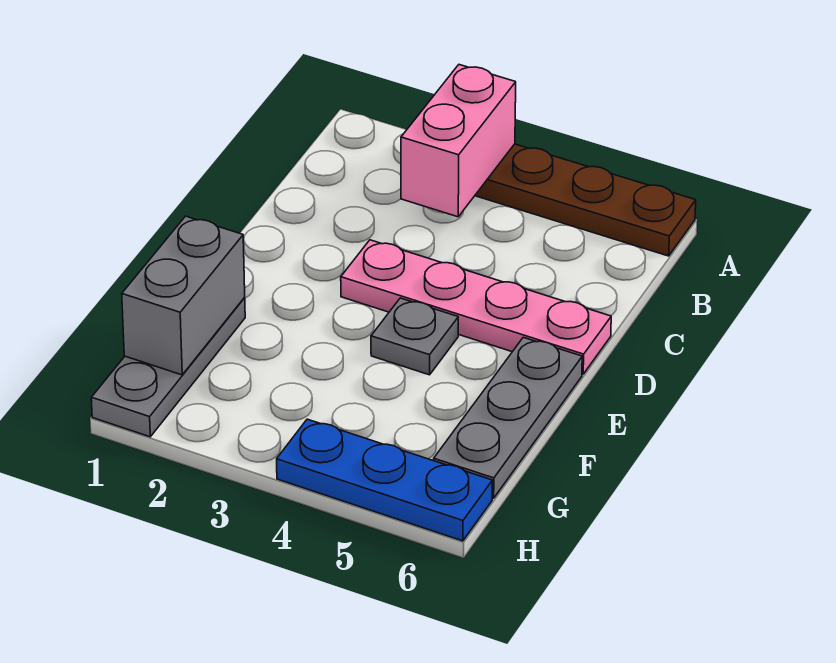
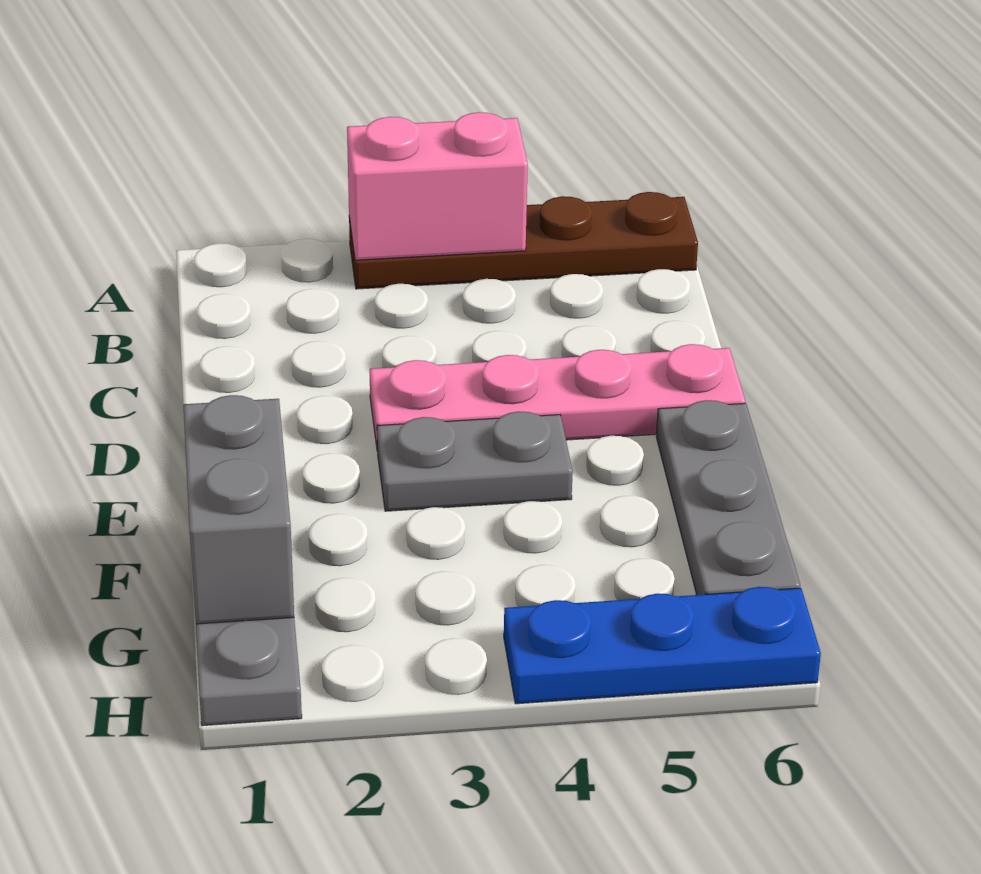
pink brick A3:B3 level 2 -> pink brick A3:A4 level 2
grey plate E4 level 1 -> grey plate E3:E4 level 1

